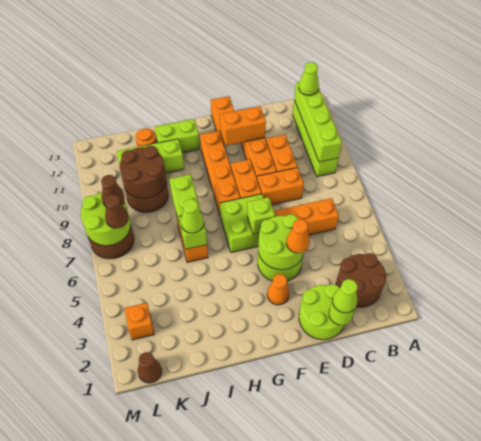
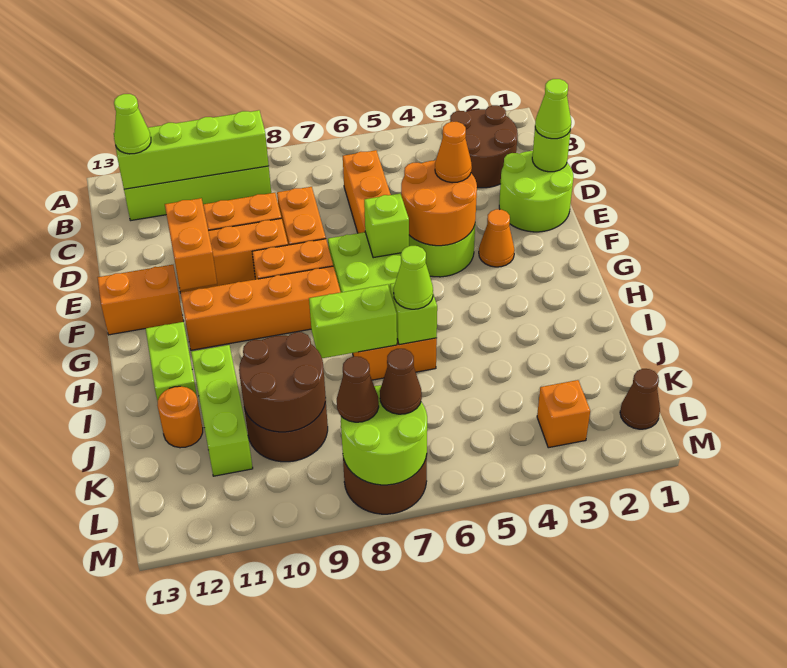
lime round brick E4:F5 level 2 -> orange round brick E4:F5 level 2

